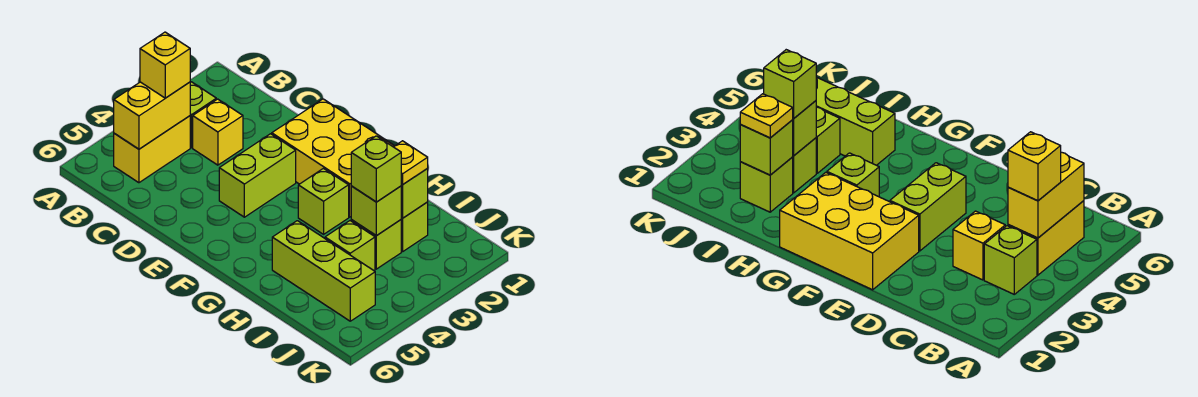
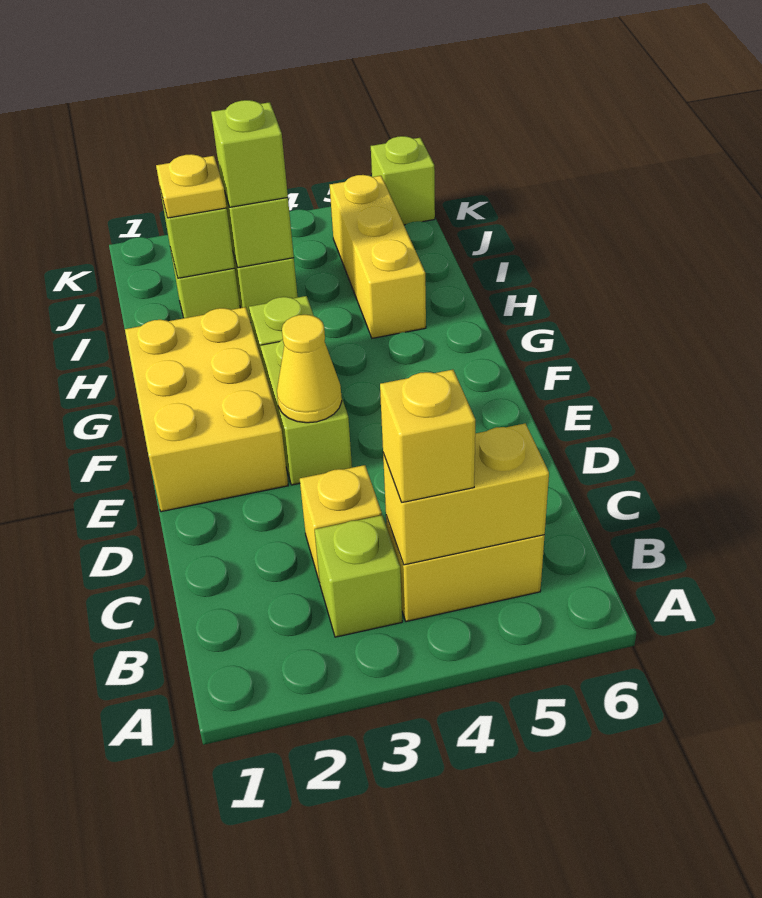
lime brick E3:E4 level 1 -> lime brick E3:F3 level 1
none -> yellow cone E3 level 2
lime brick H5:J5 level 1 -> yellow brick H5:J5 level 1
lime brick I4 level 1 -> lime brick K6 level 1

